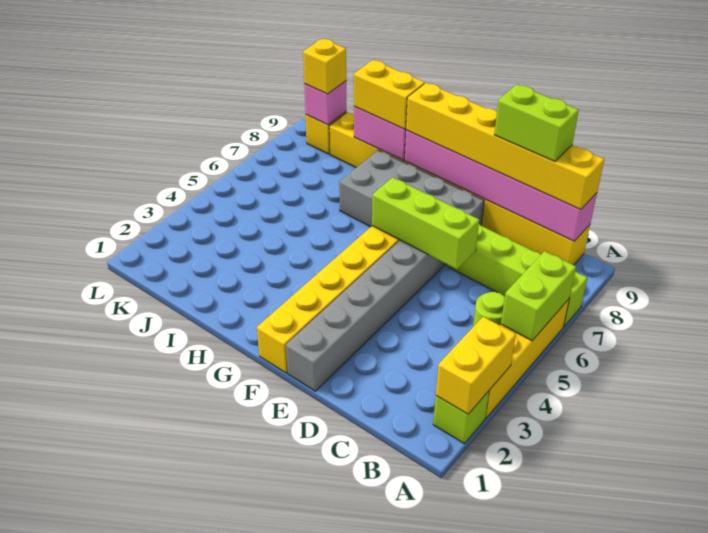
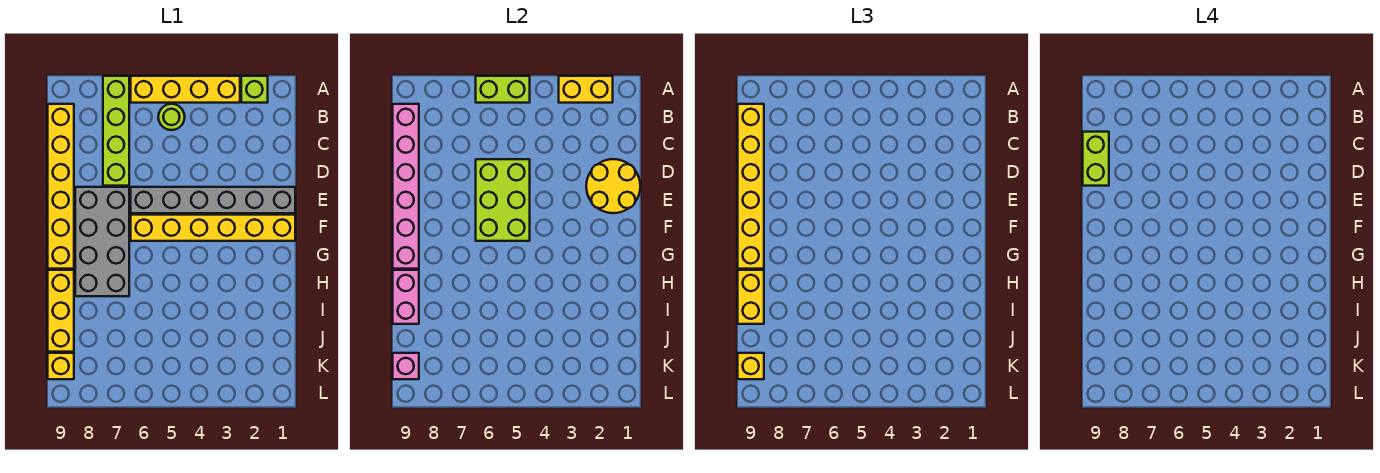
none -> yellow round brick D1:E2 level 2
lime brick D6:F6 level 2 -> lime brick D5:F6 level 2

